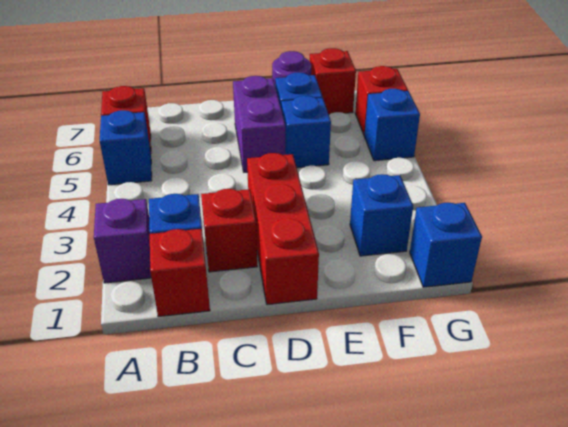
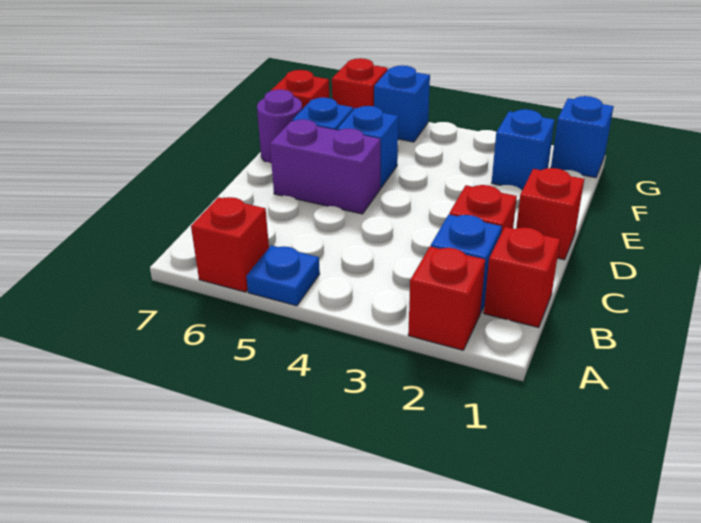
purple brick A2 level 1 -> red brick A2 level 1
blue brick A5 level 1 -> blue plate A5 level 1
red brick D1:D3 level 1 -> red brick D1 level 1

